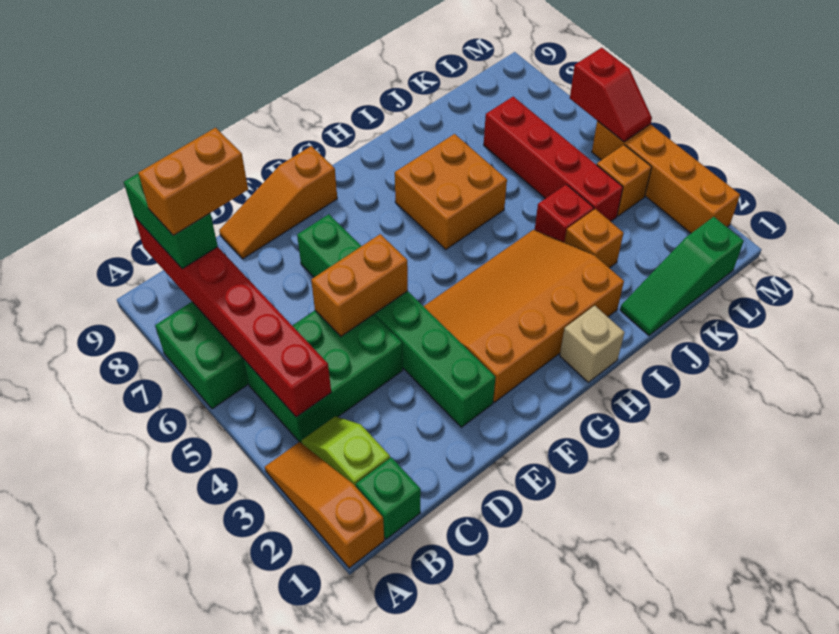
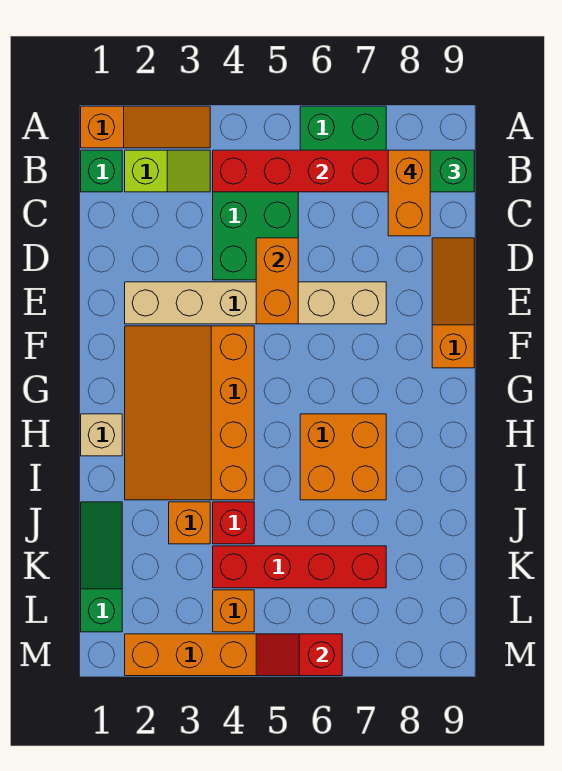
green brick E2:E7 level 1 -> tan brick E2:E7 level 1
orange slope F2:I4 level 1 top 2 -> orange slope F2:I4 level 1 top 4

